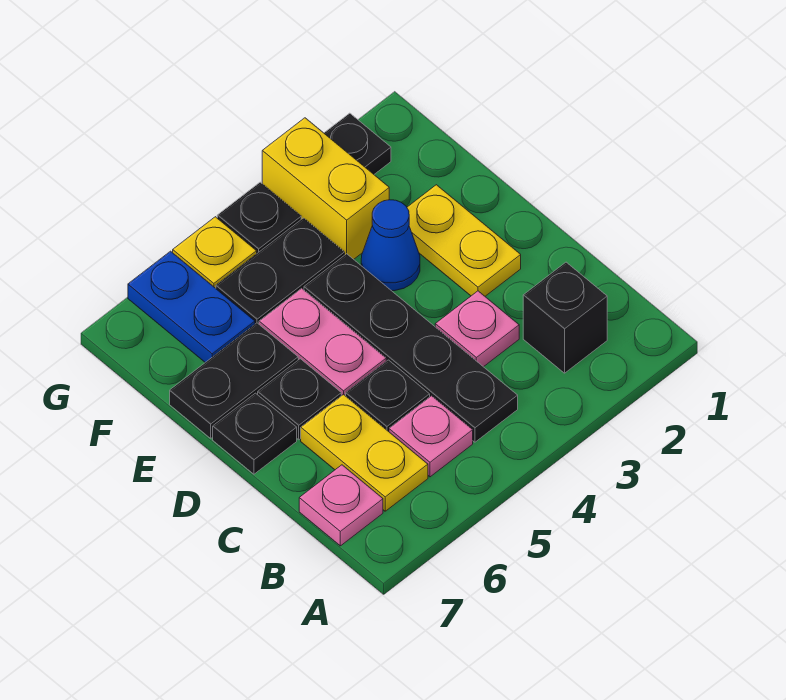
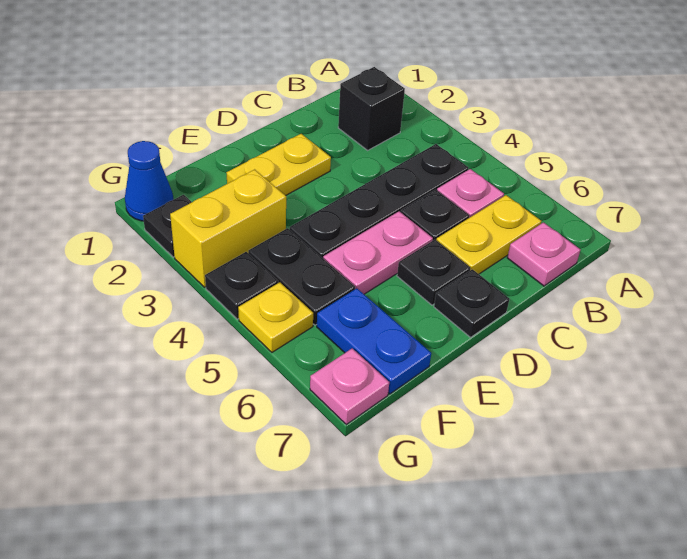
pink plate C3 level 1 -> pink plate G7 level 1
blue cone E3 level 1 -> blue cone G1 level 1
black plate E6:E7 level 1 -> none
blue plate F6:G6 level 1 -> blue plate F6:F7 level 1

